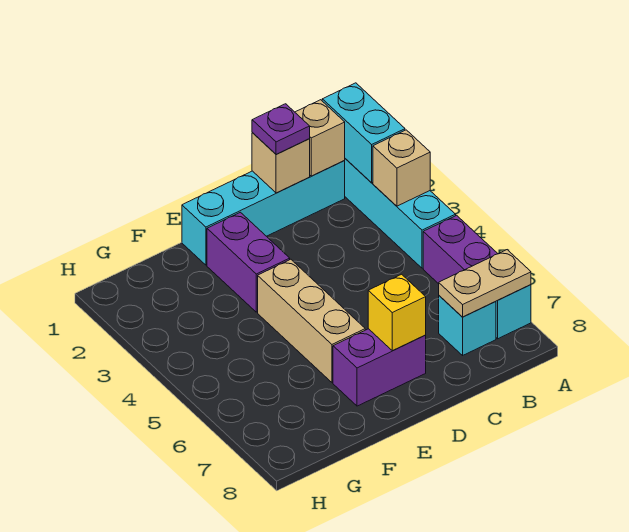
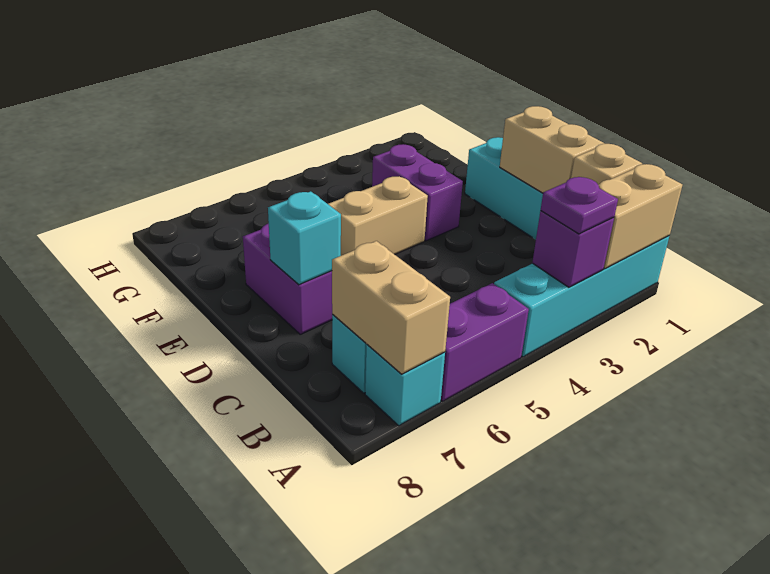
cyan brick A1:A2 level 2 -> tan brick A1:A2 level 2
tan brick A3 level 2 -> purple brick A3 level 2
tan plate A7:B7 level 2 -> tan brick A7:B7 level 2
tan brick C1 level 2 -> tan brick C1:D1 level 2
purple plate C1 level 3 -> purple plate A3 level 3
yellow brick D7 level 2 -> cyan brick D7 level 2
purple brick E2:E3 level 1 -> purple brick E3:F3 level 1
tan brick E4:E6 level 1 -> tan brick E4:E5 level 1

